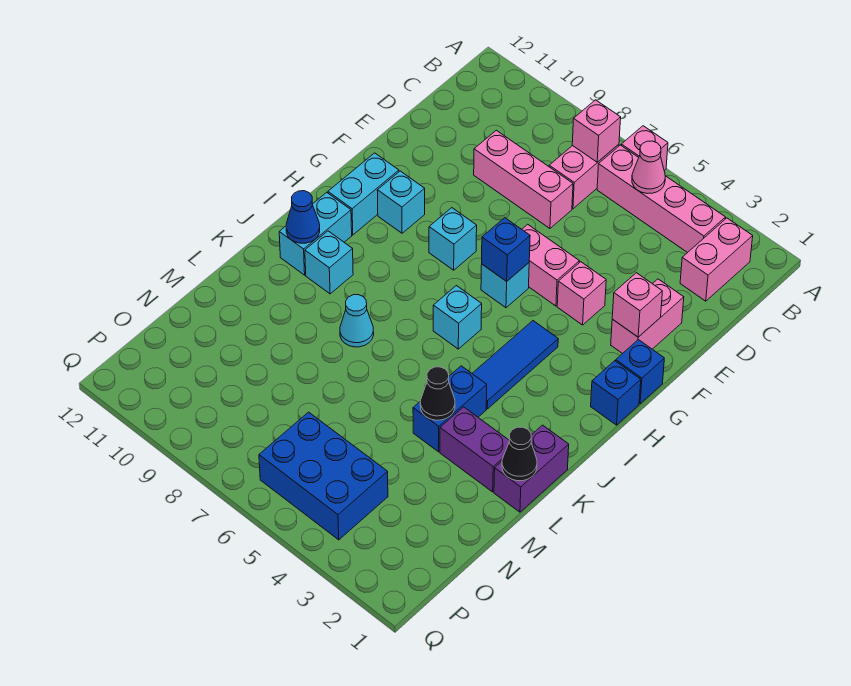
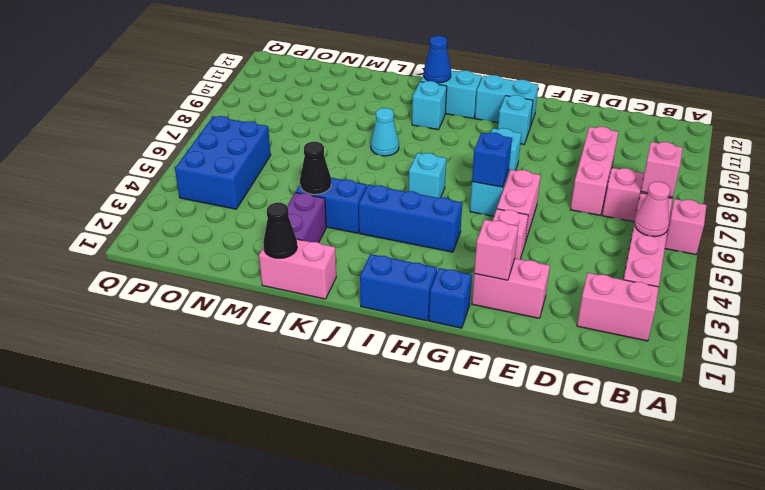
blue brick H1 level 1 -> blue brick H1:I1 level 1
blue tile H4:J4 level 1 -> blue brick H4:J4 level 1
purple brick K1:L1 level 1 -> pink brick K1:L1 level 1

